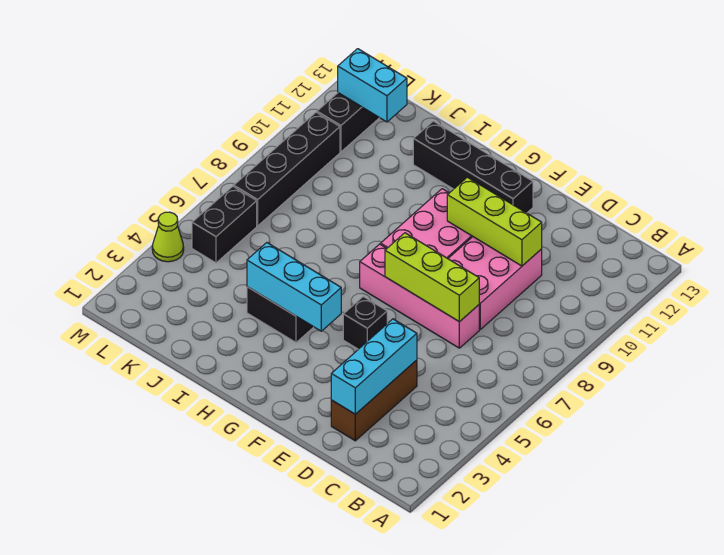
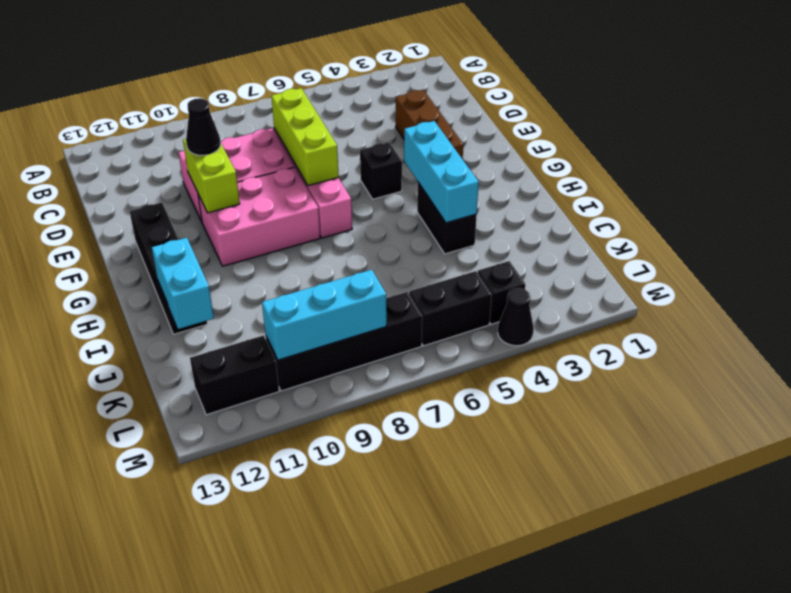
brown brick D2:D4 level 1 -> brown brick D3:F3 level 1
cyan brick D2:D4 level 2 -> cyan brick L8:L10 level 2
lime brick D10:F10 level 2 -> lime brick E10:F10 level 2
none -> black cone E10 level 3
cyan brick K12:L12 level 2 -> cyan brick I12:J12 level 2
none -> black brick L4 level 1
lime cone M4 level 1 -> black cone M4 level 1

